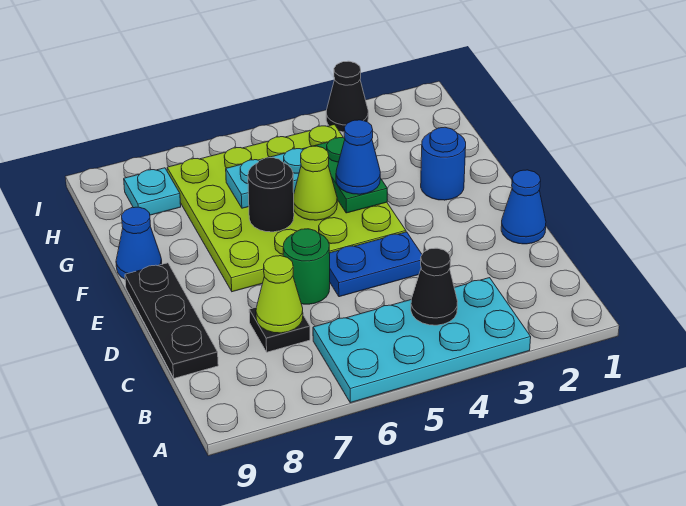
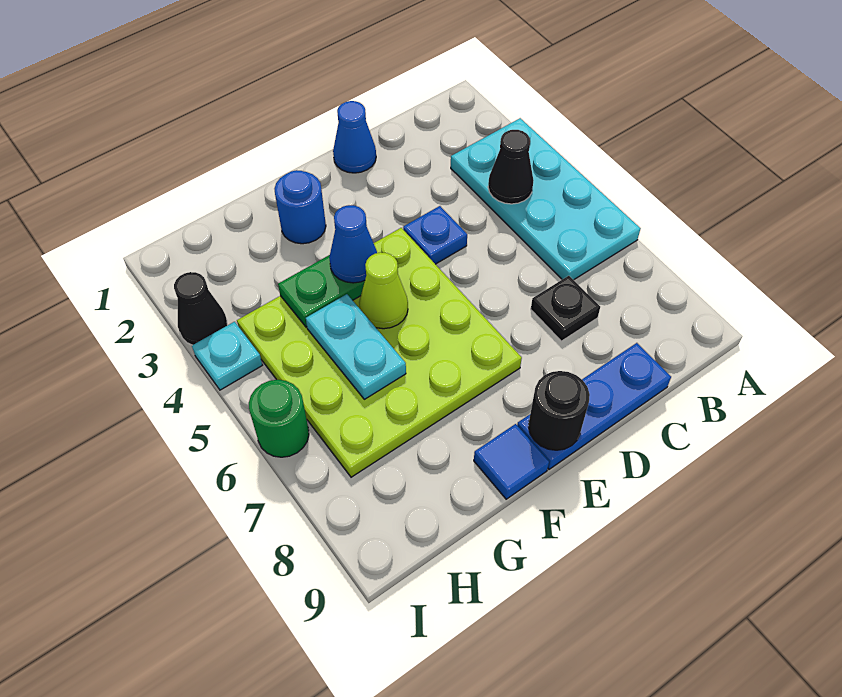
lime cone C7 level 2 -> none
black plate C9:E9 level 1 -> blue plate C9:E9 level 1
blue plate D4:D5 level 1 -> blue plate D4 level 1
green round brick D6 level 1 -> green round brick I6 level 1
black round brick F6 level 2 -> black round brick E9 level 2
blue cone F9 level 1 -> blue tile F9 level 1
cyan plate H8 level 1 -> cyan plate I4 level 1

